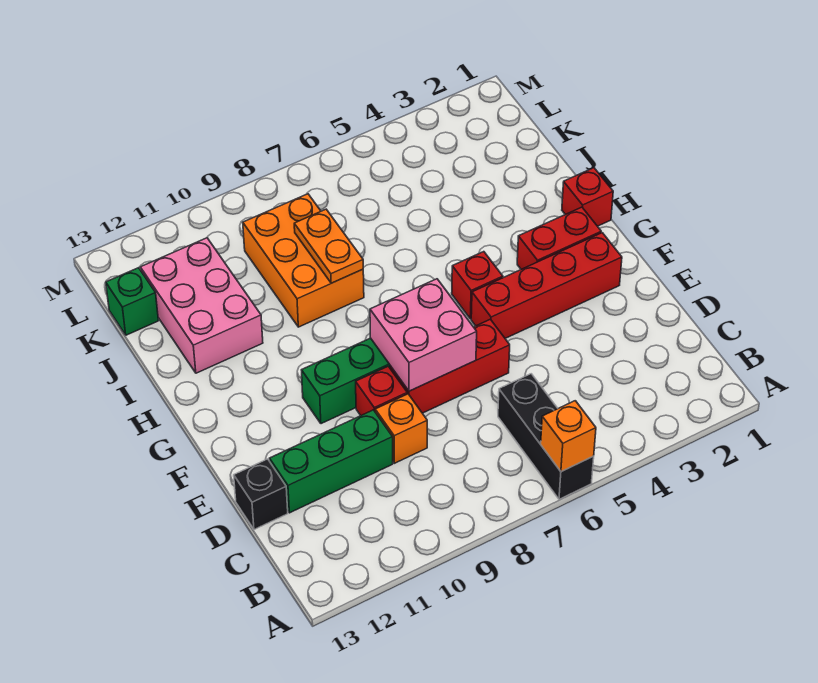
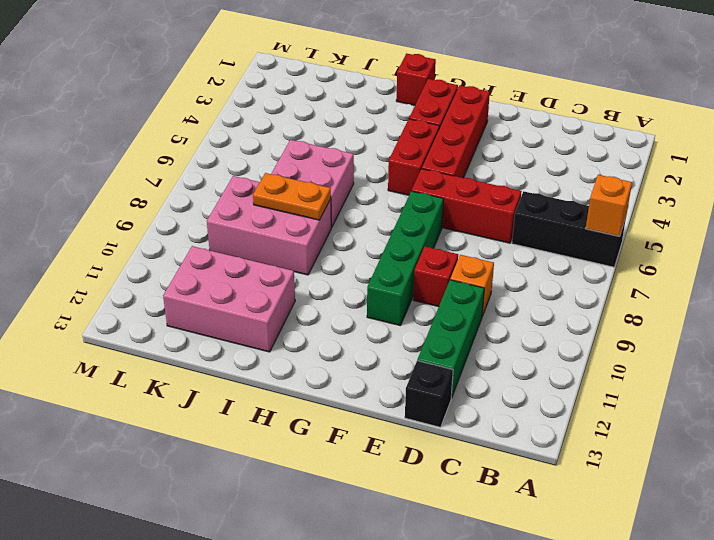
red brick E6:E8 level 1 -> red brick D6:F6 level 1
pink brick E7:F8 level 2 -> pink brick I6:J7 level 1
red brick G5 level 1 -> red brick G4:G5 level 1
orange brick I8:K9 level 1 -> pink brick I8:K9 level 1
green brick K13 level 1 -> none

